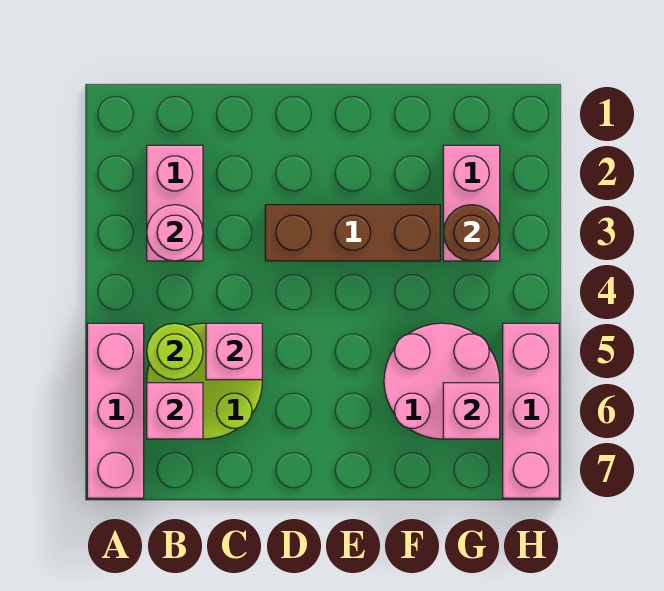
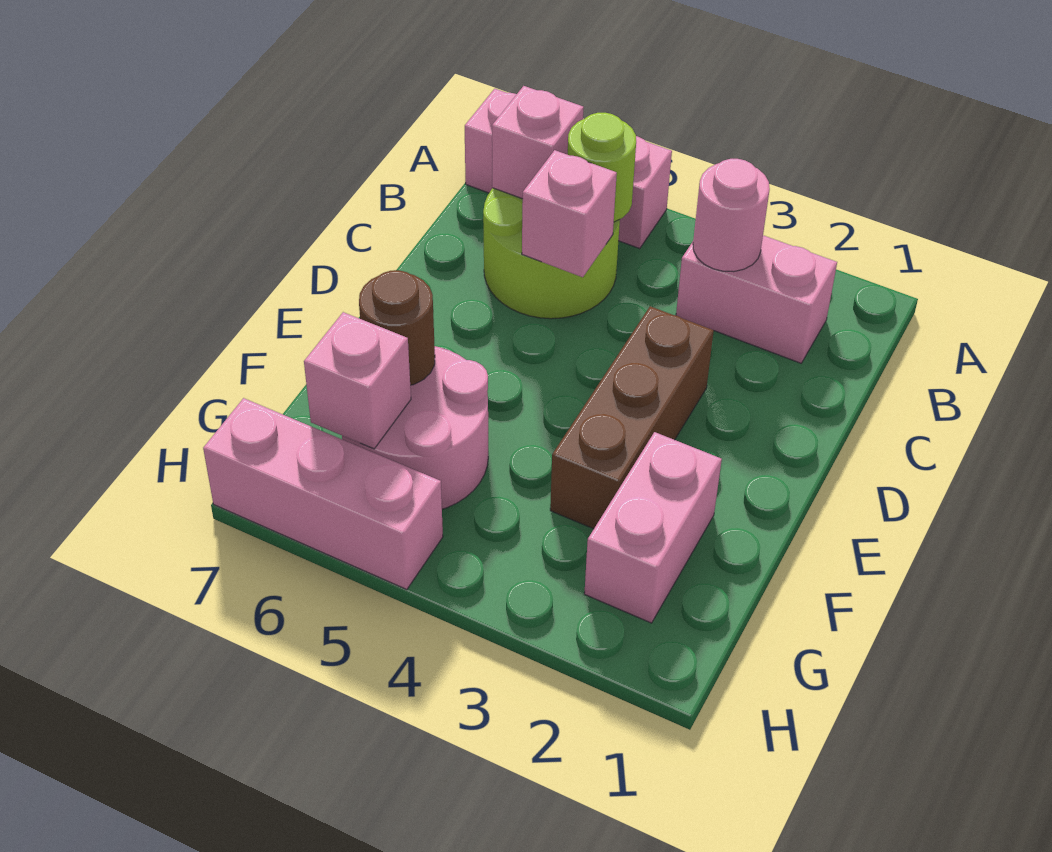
pink brick G2:G3 level 1 -> pink brick F2:G2 level 1
brown round brick G3 level 2 -> brown round brick F6 level 2

